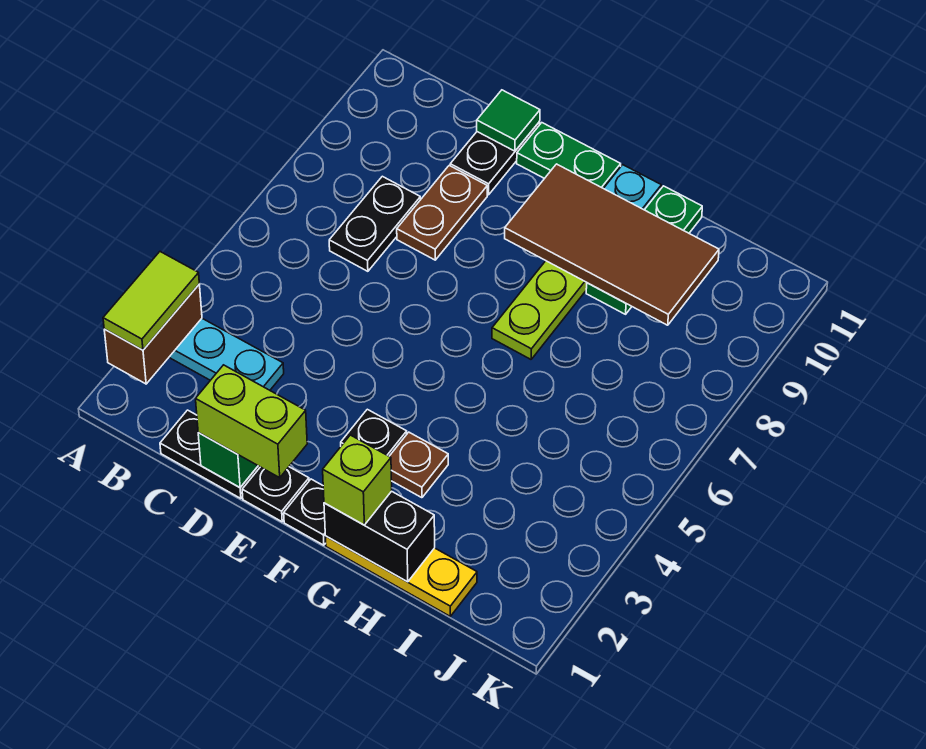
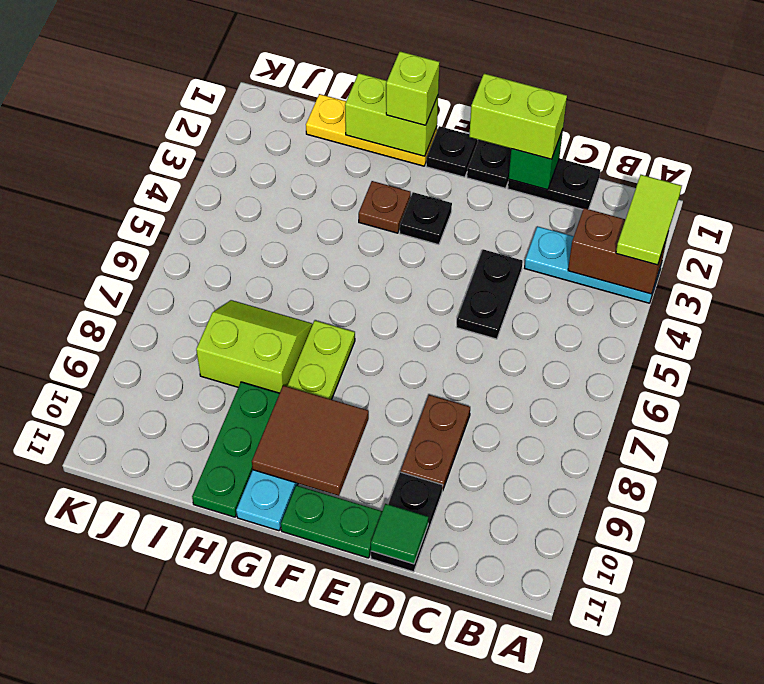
brown brick A2:A3 level 2 -> brown brick A3:B3 level 2
black plate C7:C8 level 1 -> black plate D4:D5 level 1
brown tile F9:I10 level 2 -> brown tile F9:G10 level 2
black brick G1:H1 level 2 -> lime brick G1:H1 level 2
none -> lime slope H7:I8 level 1 top 8

